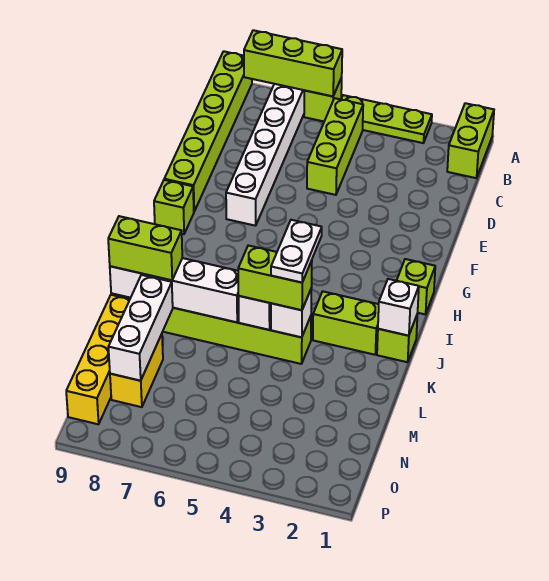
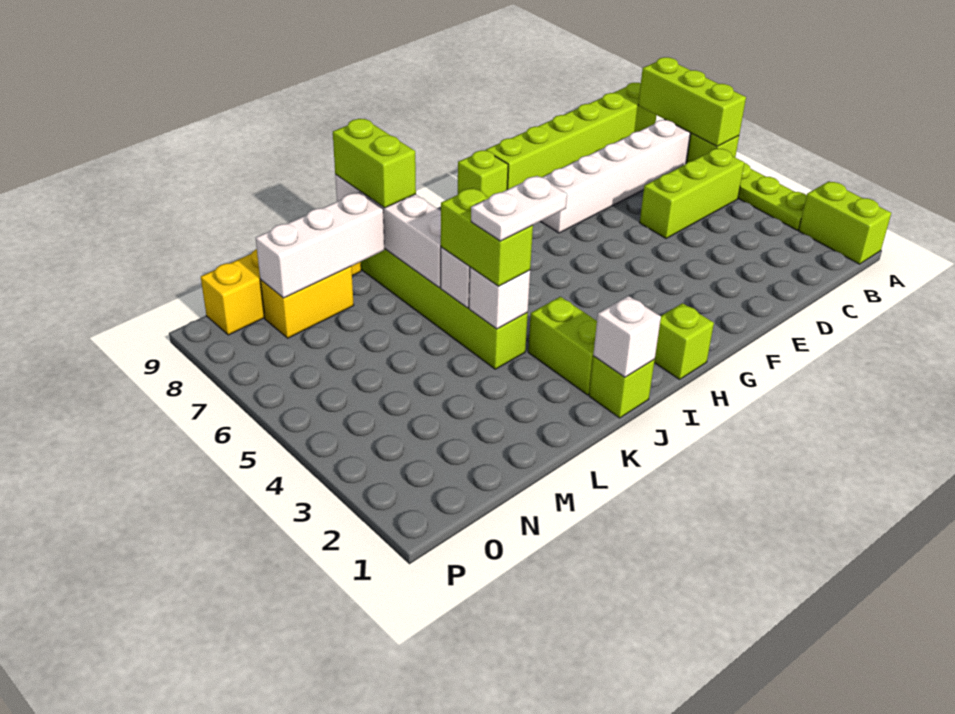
lime brick A1:B1 level 1 -> lime brick A1:A2 level 1

